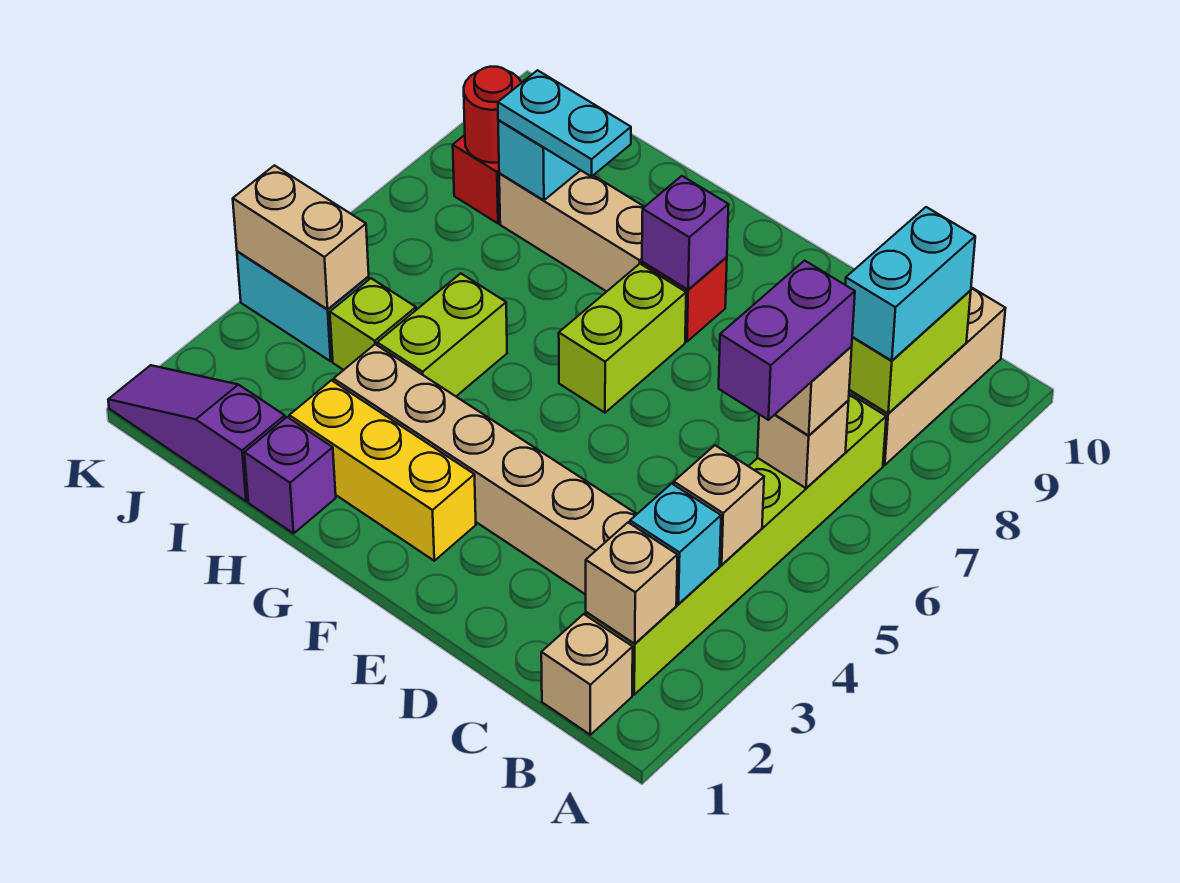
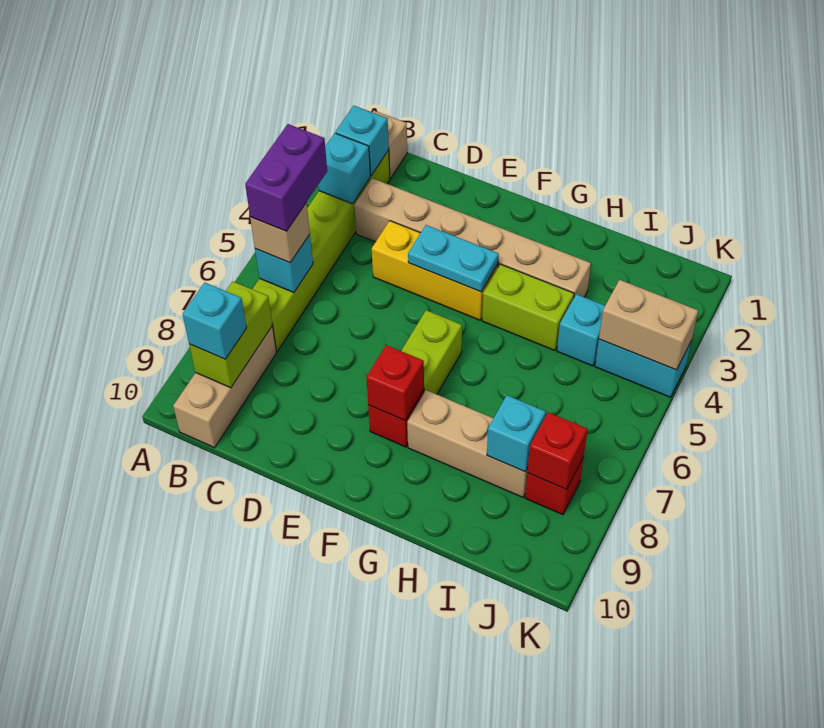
tan brick B2 level 2 -> cyan brick B2 level 2
tan brick B4 level 2 -> none
tan brick B6 level 2 -> cyan brick B6 level 2
cyan brick B8:B9 level 3 -> cyan brick B9 level 3
yellow brick F2:H2 level 1 -> yellow brick D4:F4 level 1
purple brick F8 level 2 -> red brick F8 level 2
purple brick H1 level 1 -> none
lime brick H4:H5 level 1 -> lime brick G4:H4 level 1
cyan plate H8:I8 level 3 -> cyan plate E4:F4 level 2
purple slope I1:K1 level 1 top I -> none
lime brick I4 level 1 -> cyan brick I4 level 1
red round brick J8 level 2 -> red brick J8 level 2

